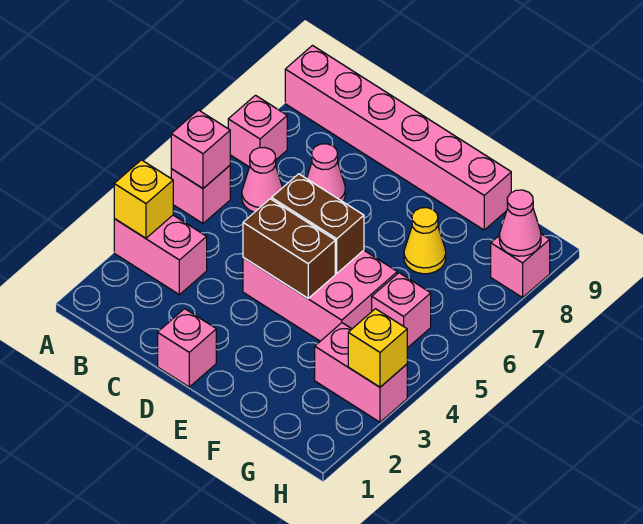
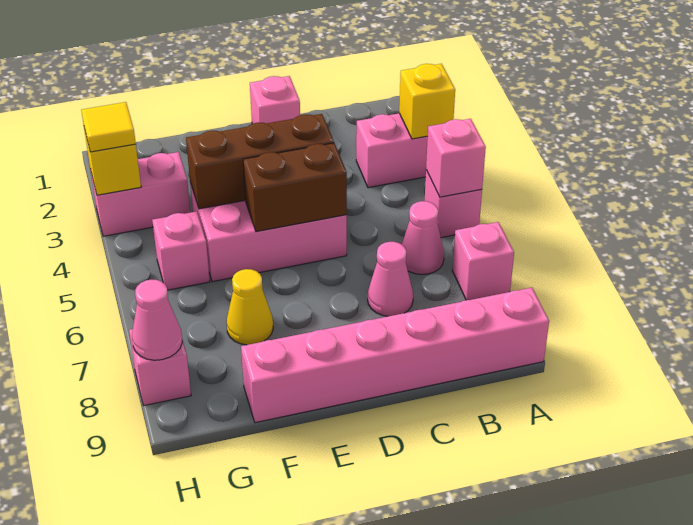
brown brick D4:E4 level 2 -> brown brick D4:F4 level 2
none -> yellow tile H3 level 3

